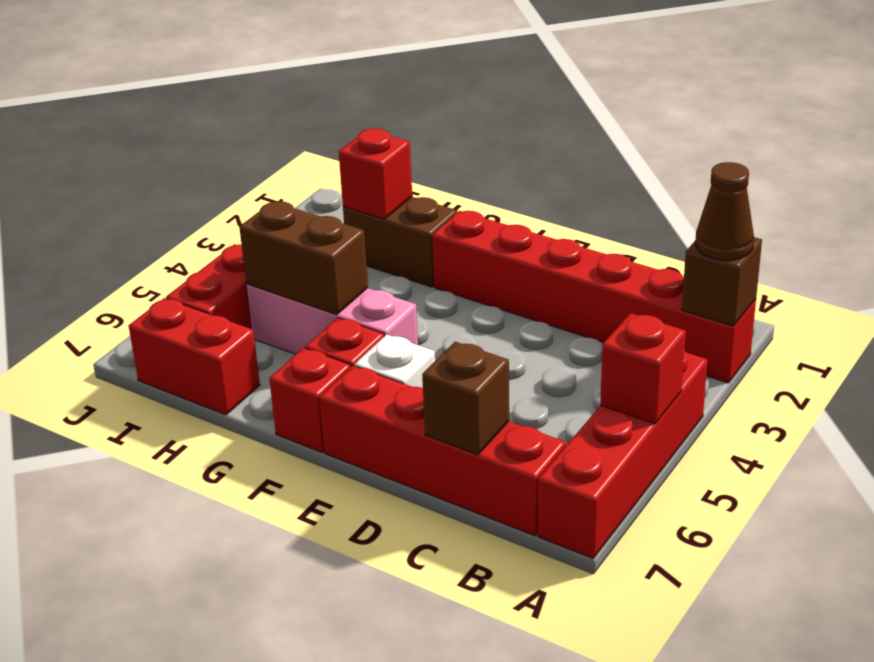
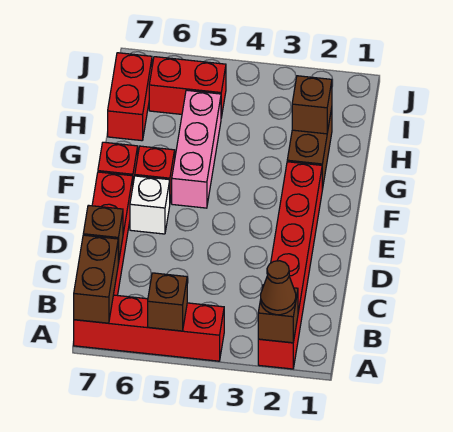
red brick A5 level 2 -> brown brick A5 level 2
brown brick G5:H5 level 2 -> brown brick A7:B7 level 2
red brick H2 level 2 -> brown brick H2 level 2

